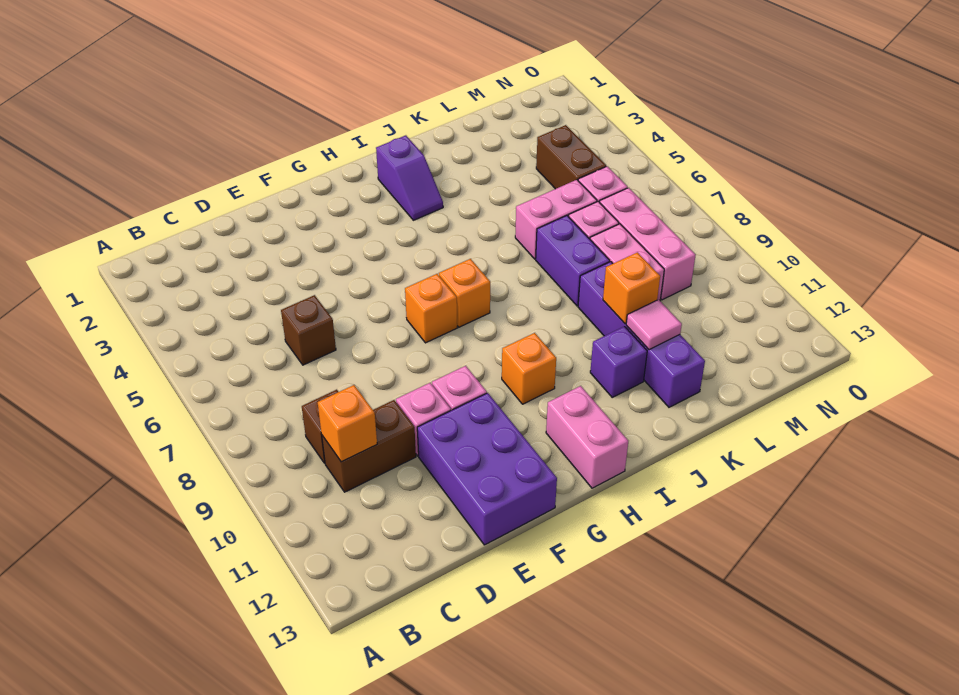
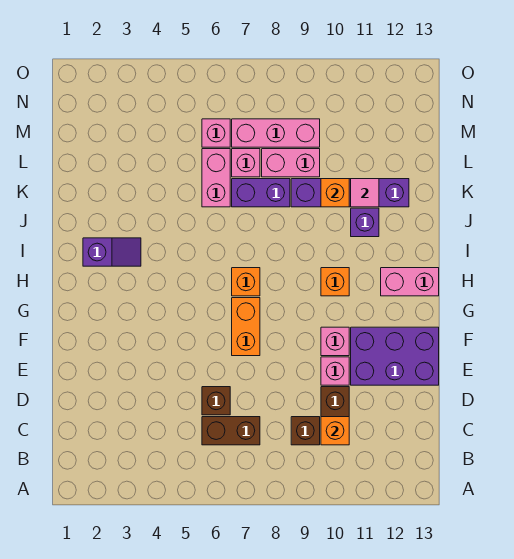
orange brick G7 level 1 -> orange brick F7:G7 level 1
brown brick M4:M5 level 1 -> brown brick C6:C7 level 1

